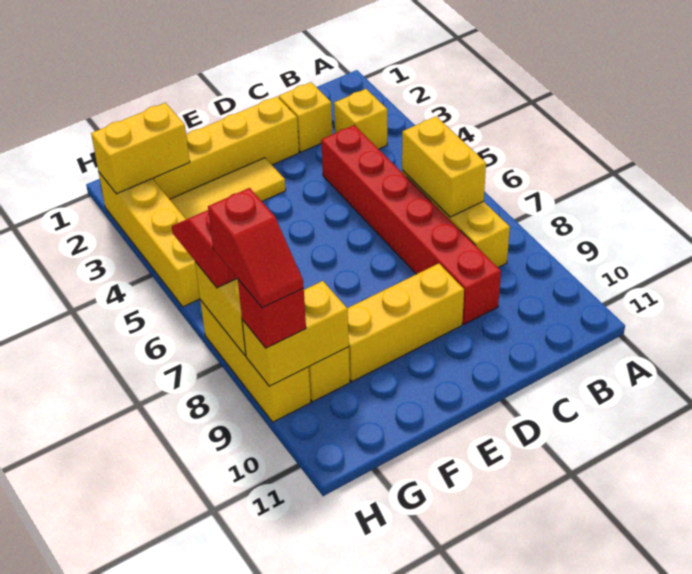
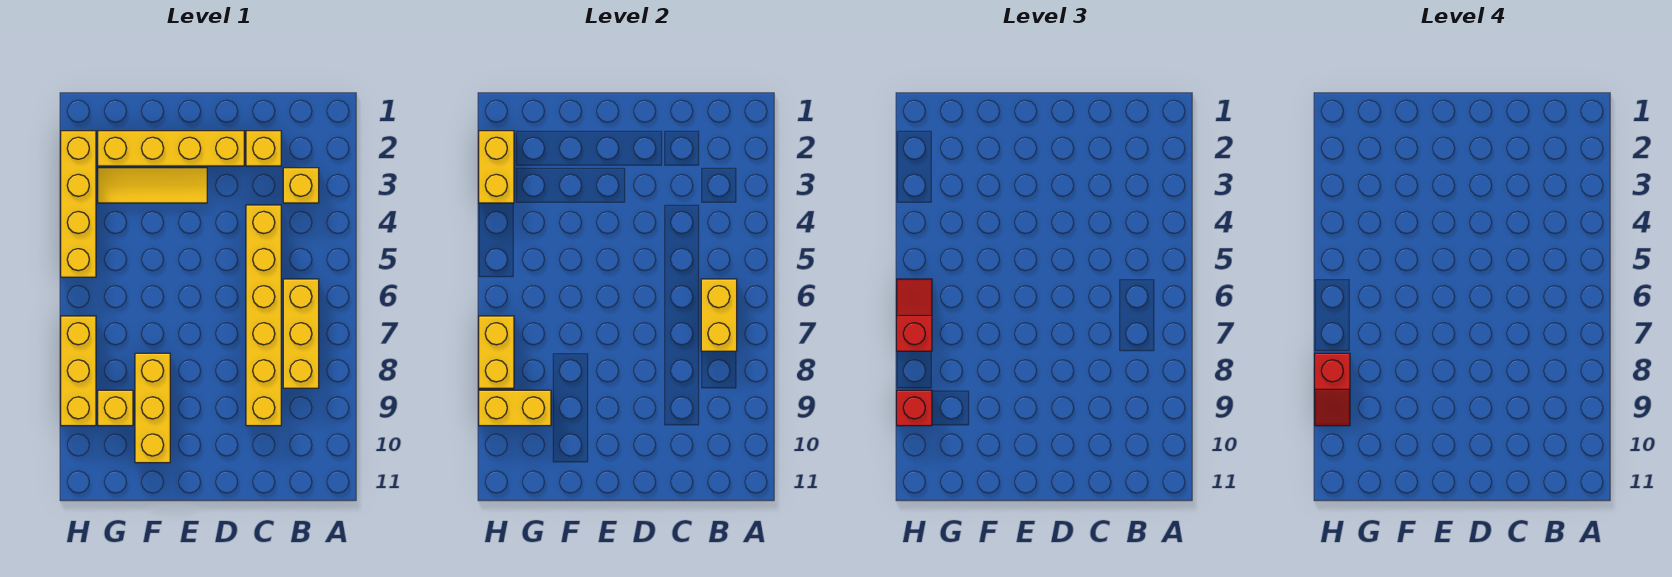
red brick C4:C9 level 1 -> yellow brick C4:C9 level 1
yellow brick D9:F9 level 1 -> yellow brick F8:F10 level 1
yellow brick G2:H2 level 2 -> yellow brick H2:H3 level 2

